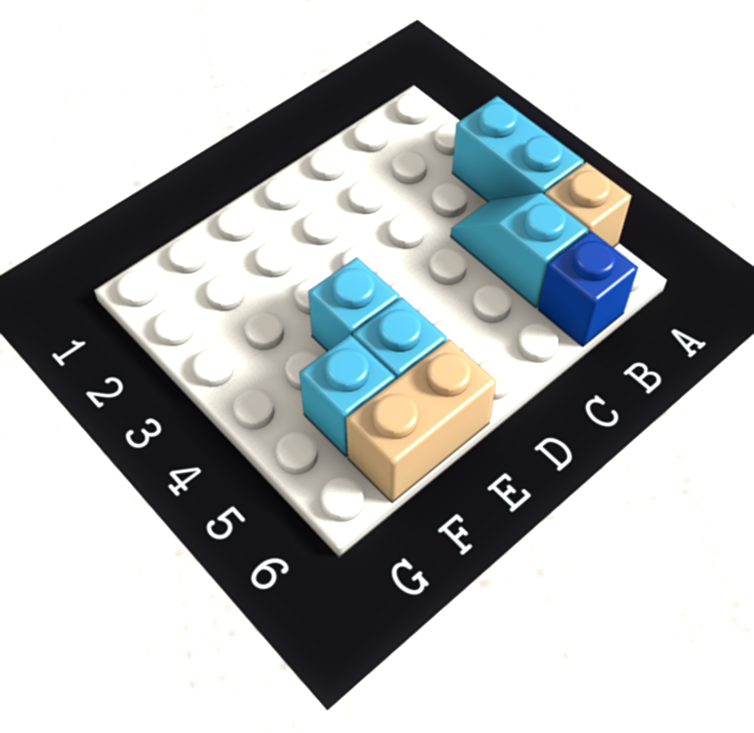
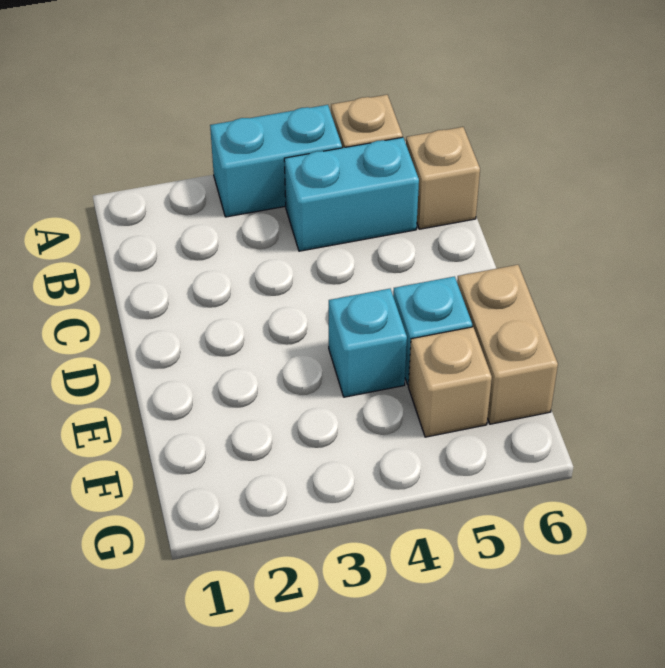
cyan slope B4:B5 level 1 top 5 -> cyan brick B4:B5 level 1
blue brick B6 level 1 -> tan brick B6 level 1
cyan brick F5 level 1 -> tan brick F5 level 1

